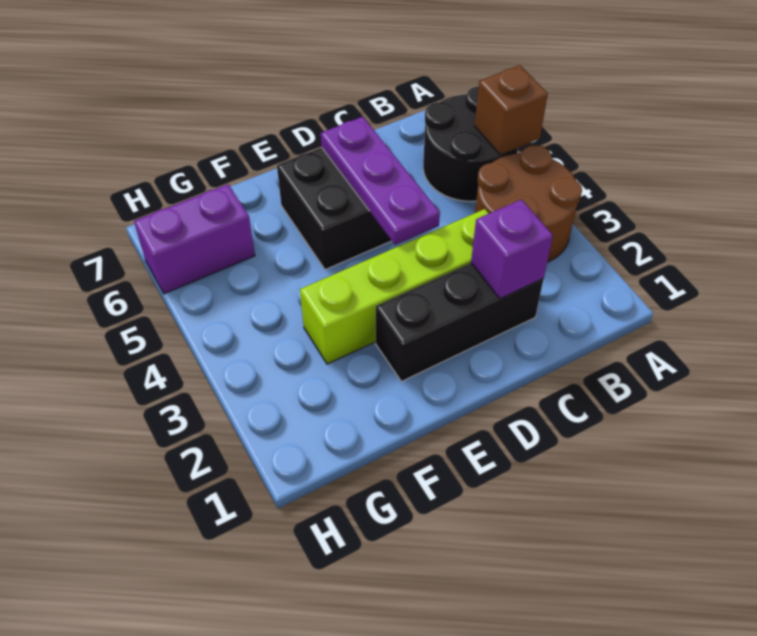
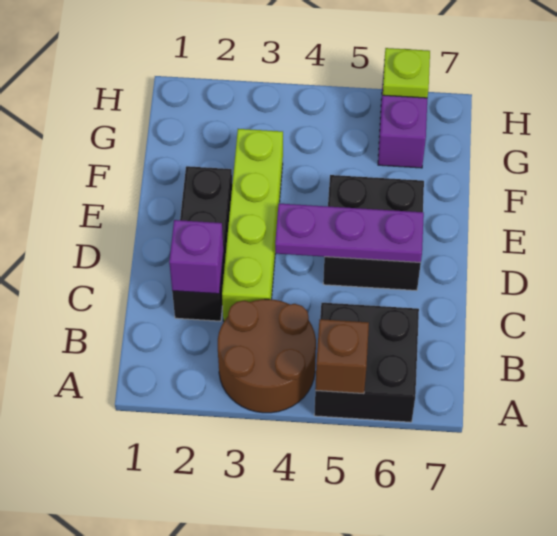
black round brick A5:B6 level 1 -> black brick A5:B6 level 1
none -> lime plate H6 level 2

